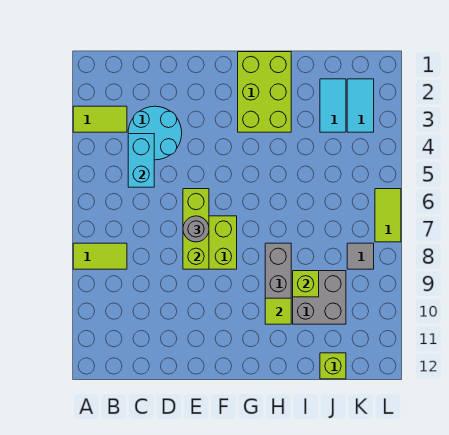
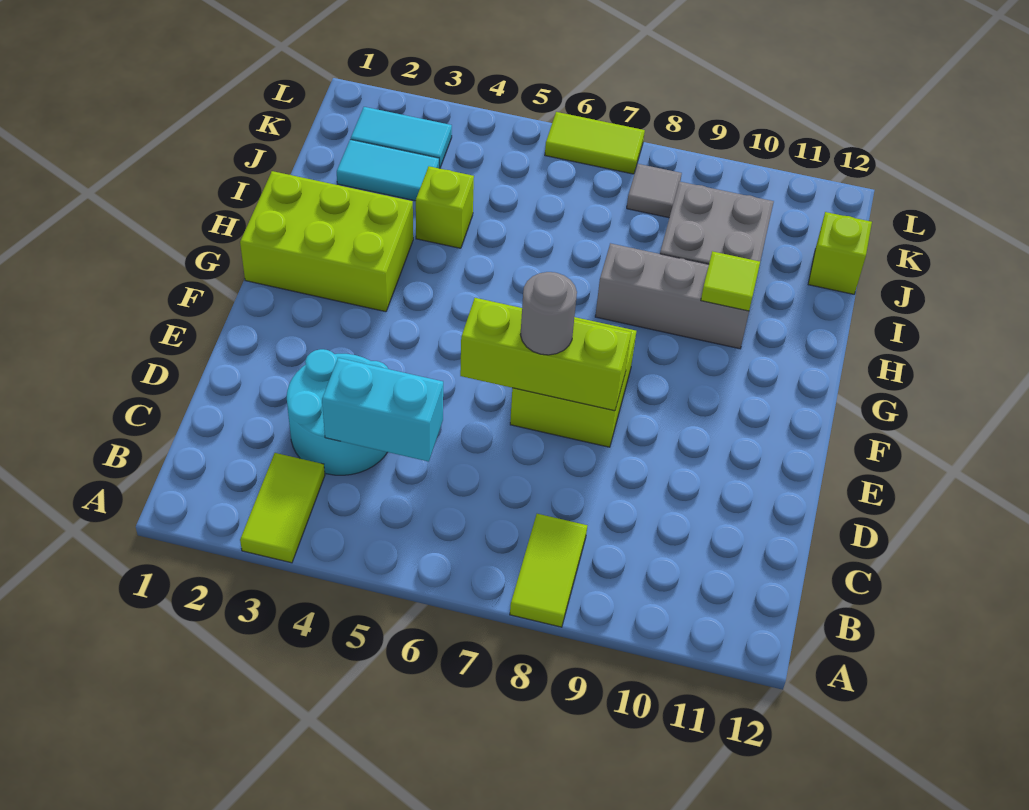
lime brick I9 level 2 -> lime brick I4 level 1

